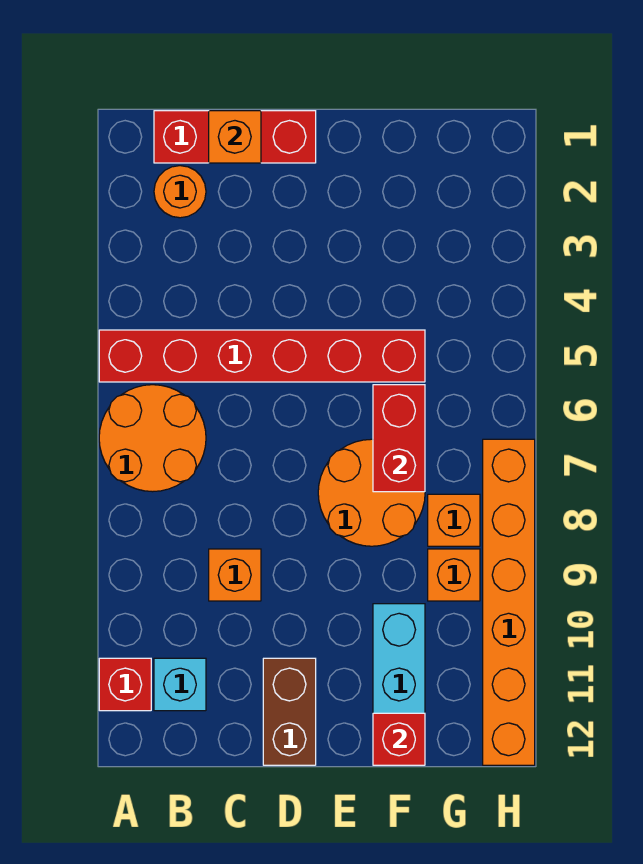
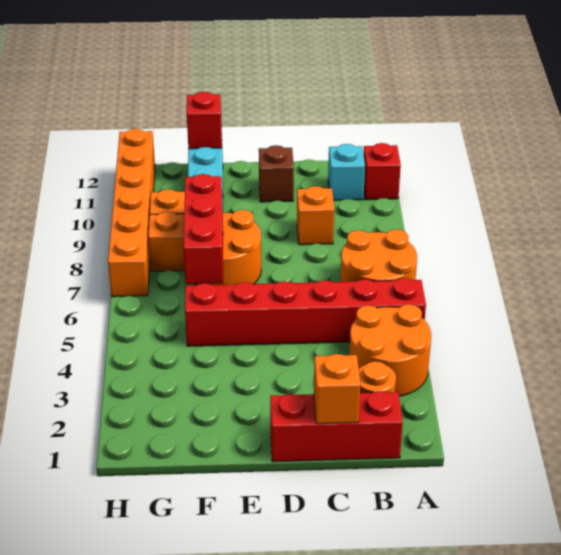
none -> orange round brick A3:B4 level 1
brown brick D11:D12 level 1 -> brown brick D11 level 1
red brick F6:F7 level 2 -> red brick F6:F8 level 2

